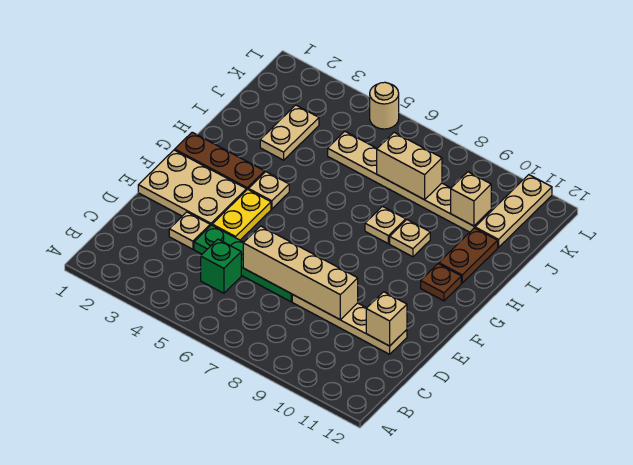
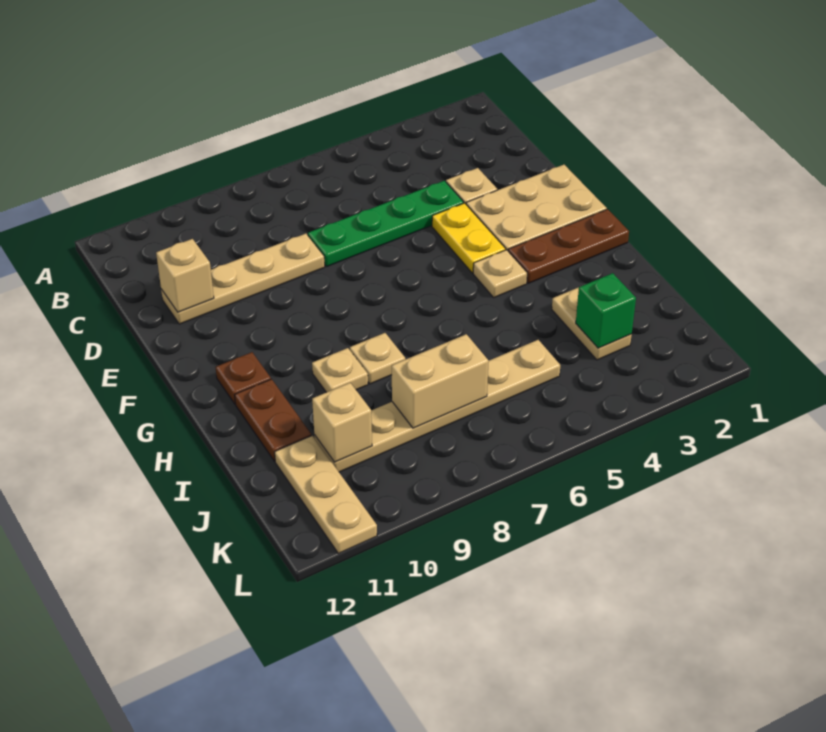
green brick C5 level 1 -> green brick J3 level 2
tan brick D6:D9 level 2 -> none
tan round brick L5 level 1 -> none

